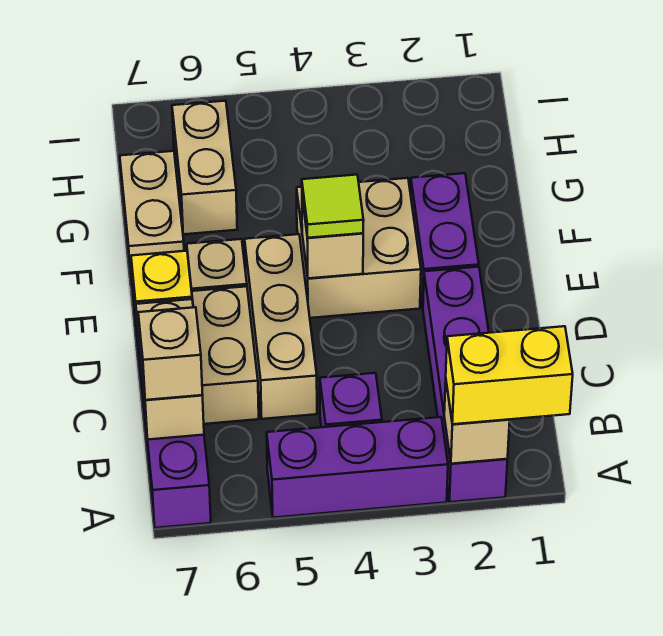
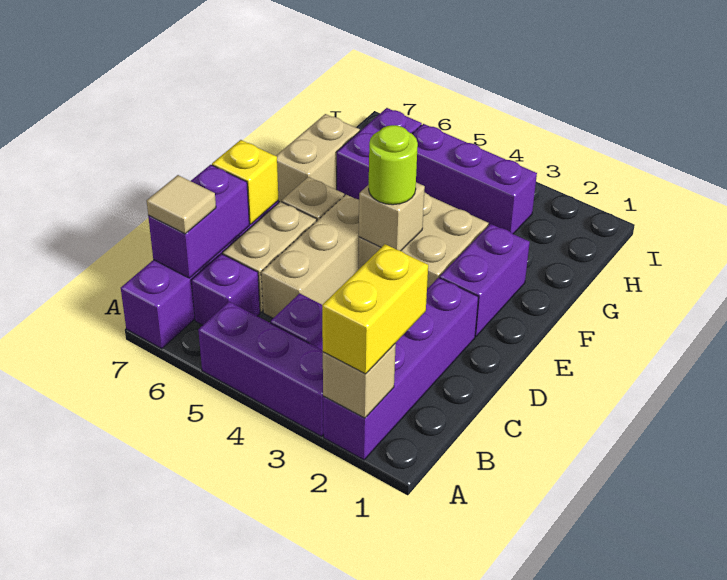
yellow brick A1:A2 level 3 -> yellow brick A2:B2 level 3
none -> purple brick B6 level 1
tan brick B7:C7 level 2 -> purple brick B7:C7 level 2
tan brick B7 level 3 -> tan tile B7 level 3
lime tile E4 level 3 -> lime round brick E4 level 3
tan brick G6:H6 level 1 -> purple brick G6:H6 level 1
none -> purple brick H3:H5 level 1

